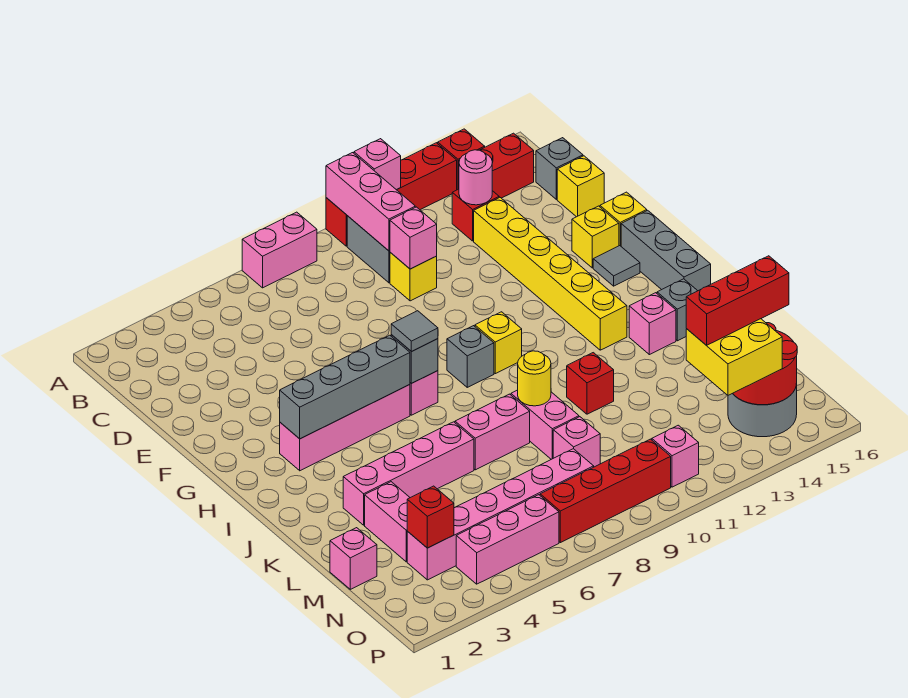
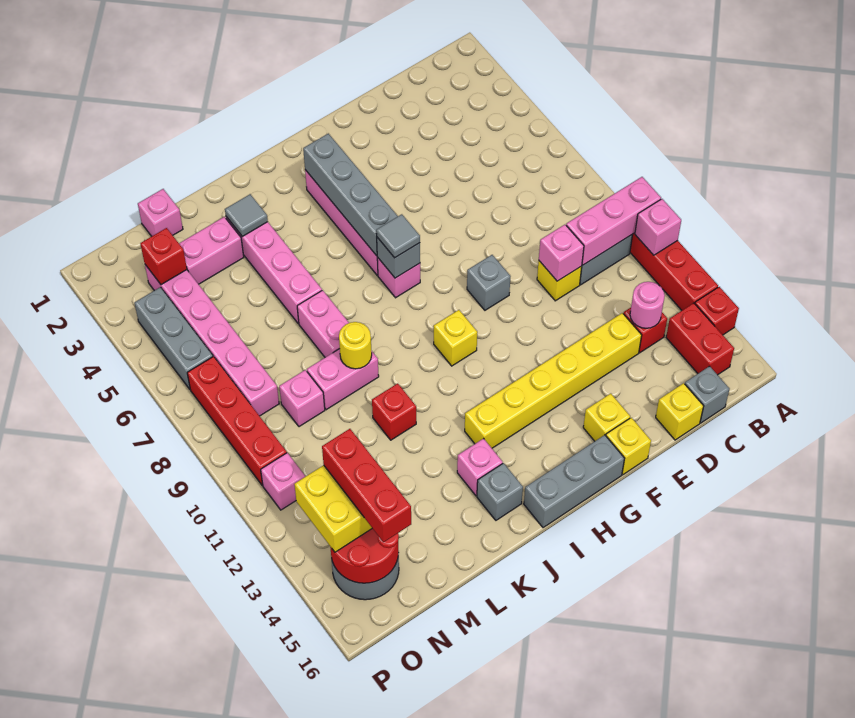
pink brick A7:A8 level 1 -> none
grey tile G15 level 1 -> grey tile K3 level 2
grey brick H9 level 1 -> grey brick F9 level 1
pink brick O4:O6 level 1 -> grey brick O4:O6 level 1

